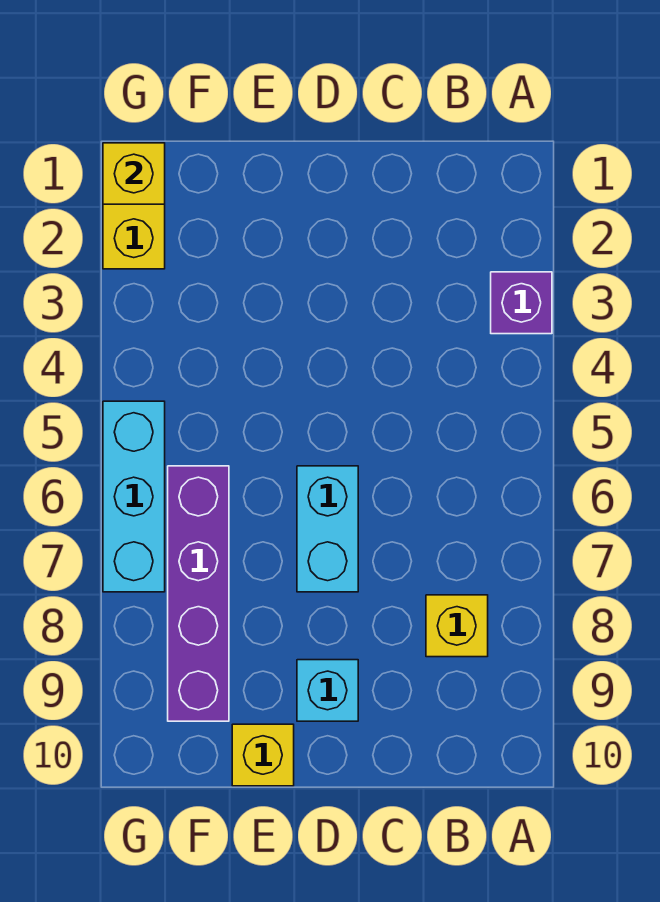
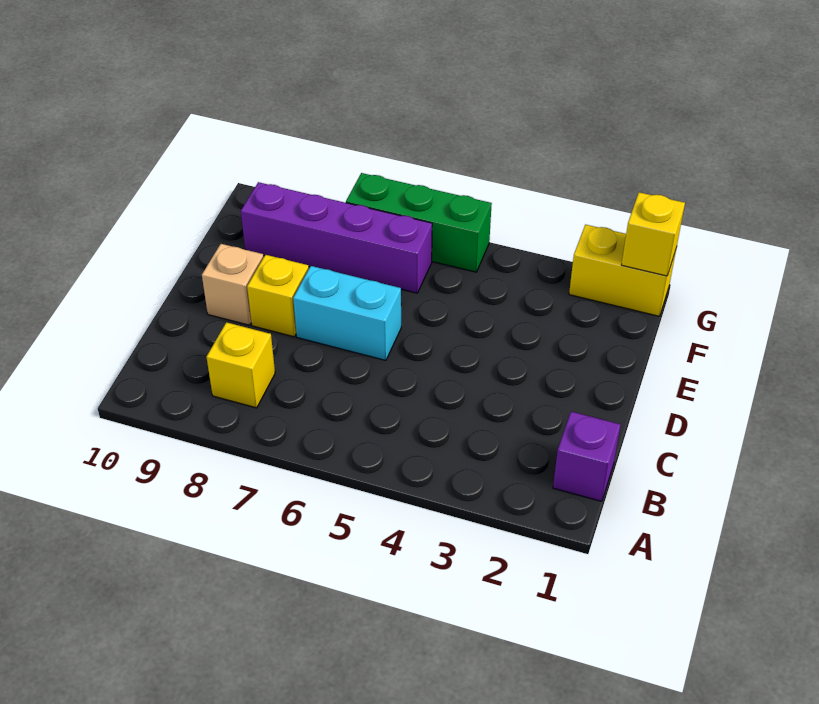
purple brick A3 level 1 -> purple brick B1 level 1
cyan brick D9 level 1 -> tan brick D9 level 1
yellow brick E10 level 1 -> yellow brick D8 level 1
cyan brick G5:G7 level 1 -> green brick G5:G7 level 1

